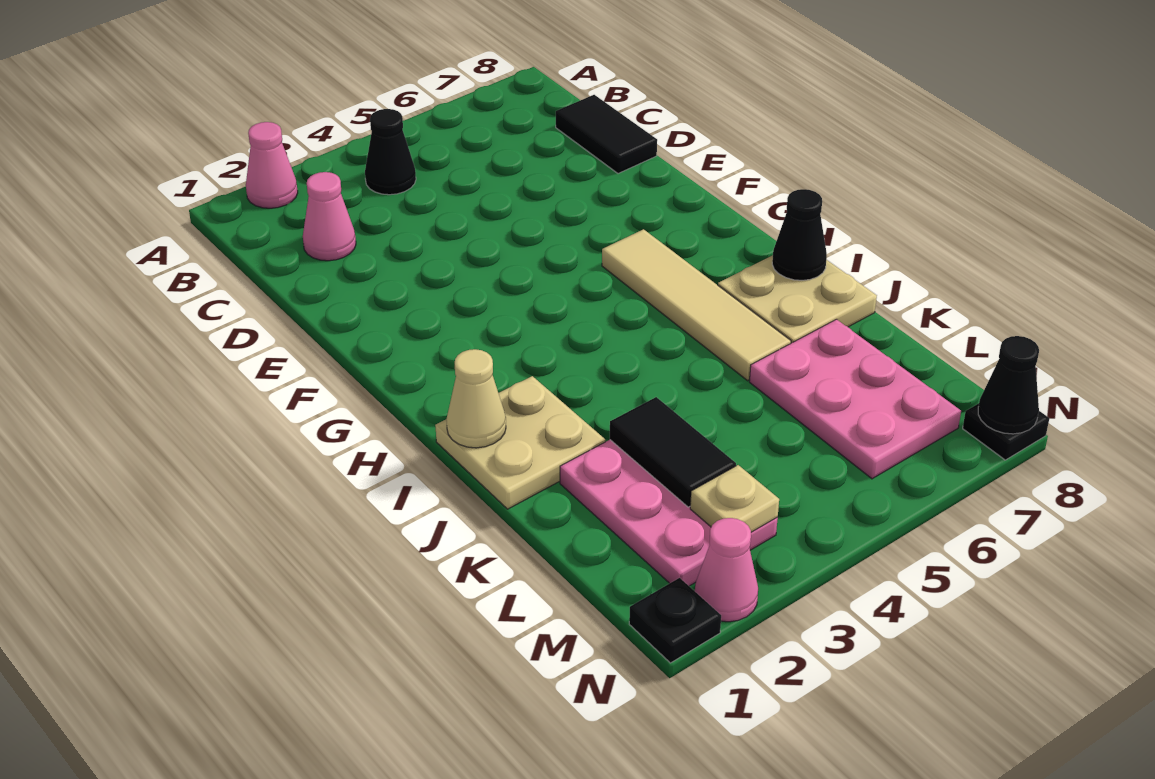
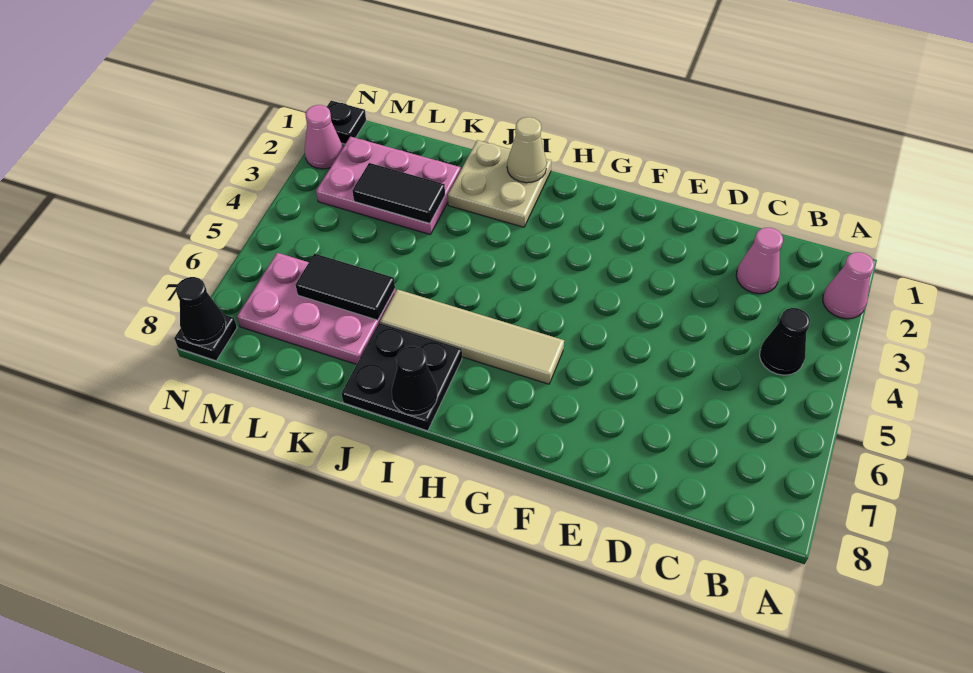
black tile C8:D8 level 1 -> black tile K6:L6 level 2
tan plate I7:J8 level 1 -> black plate I7:J8 level 1
tan plate M3 level 2 -> none

